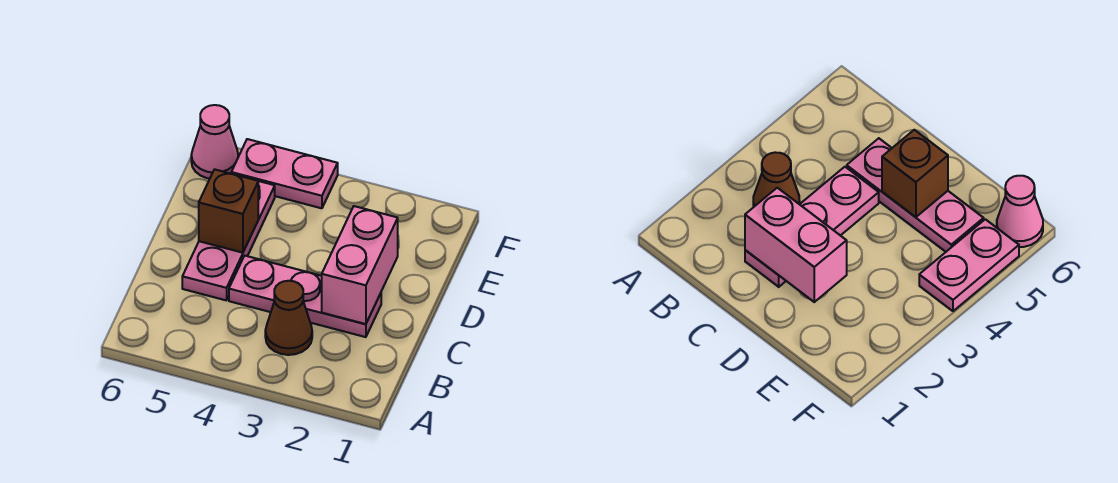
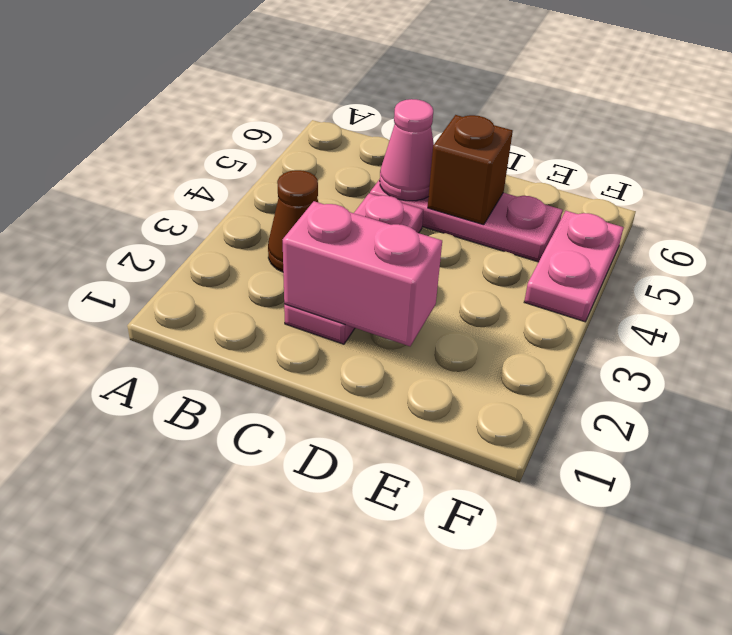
pink cone F6 level 1 -> pink cone C5 level 2

